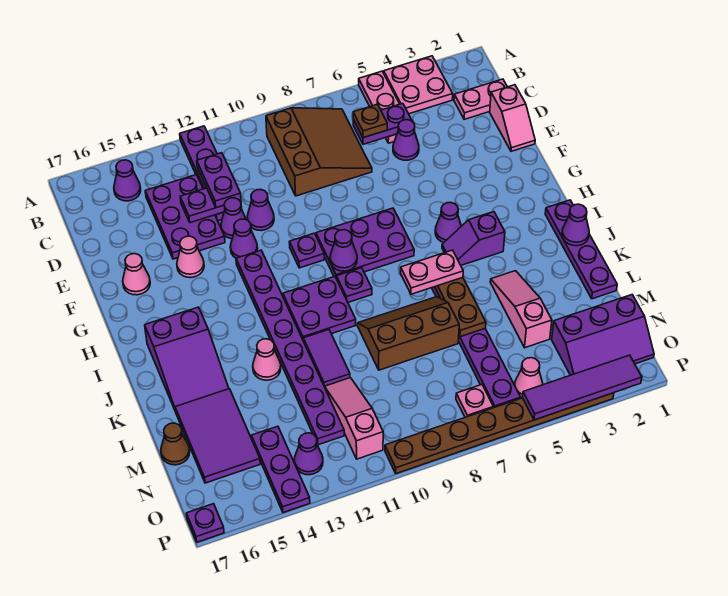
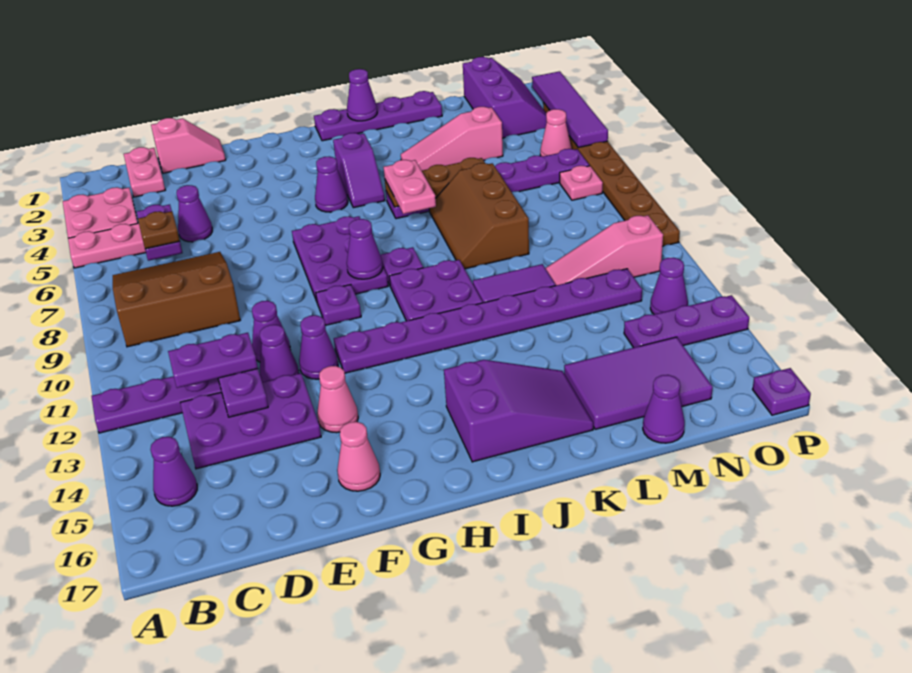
pink cone K13 level 1 -> none
brown cone M17 level 1 -> purple cone M17 level 1

